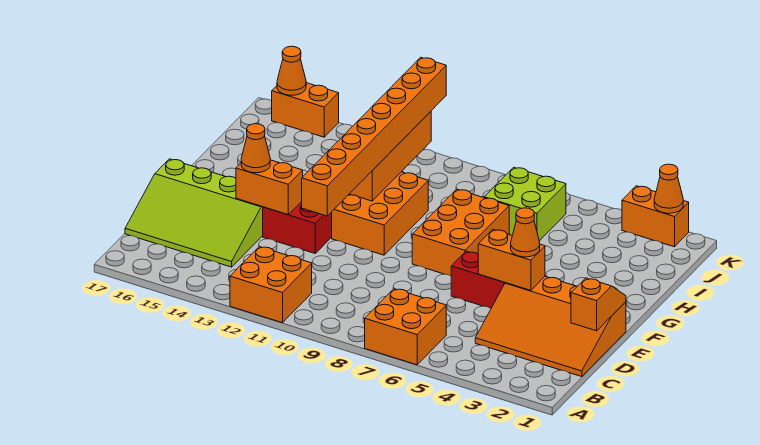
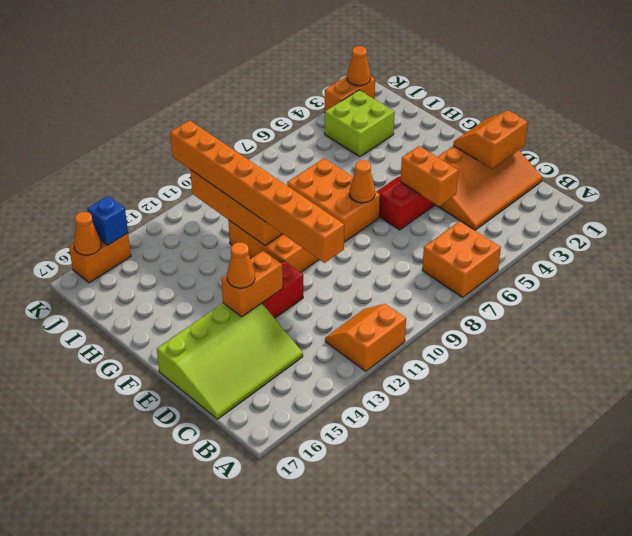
orange brick A11:B12 level 1 -> orange slope A11:B12 level 1 top A
orange slope D1:E1 level 2 top D -> orange slope D1:E2 level 2 top D
orange brick E4:E5 level 2 -> orange brick D5:E5 level 2
orange cone E4 level 3 -> orange cone F7 level 2
lime brick I6:J7 level 1 -> lime brick I3:J4 level 1
none -> blue brick K15 level 2

